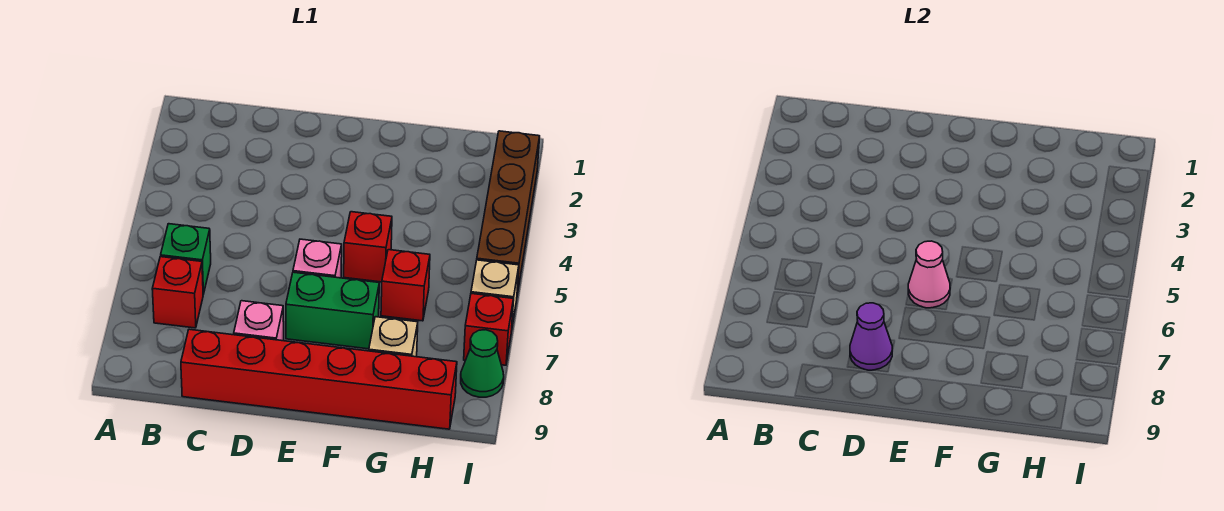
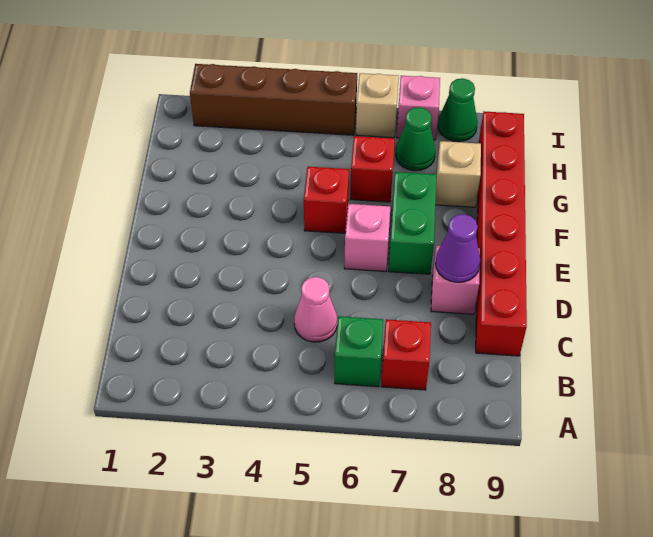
pink cone E6 level 2 -> pink cone C5 level 1
none -> green cone H7 level 1
red brick I7 level 1 -> pink brick I7 level 1

